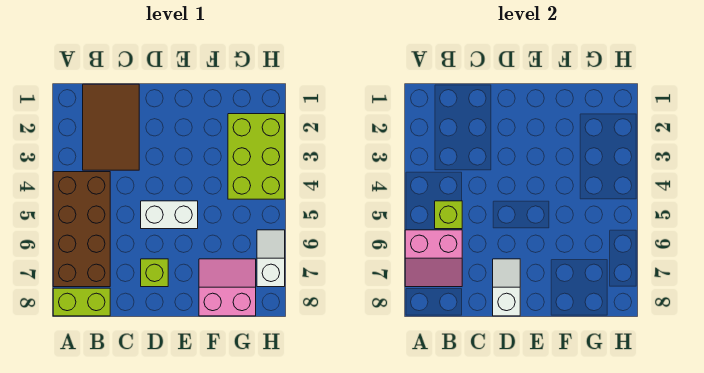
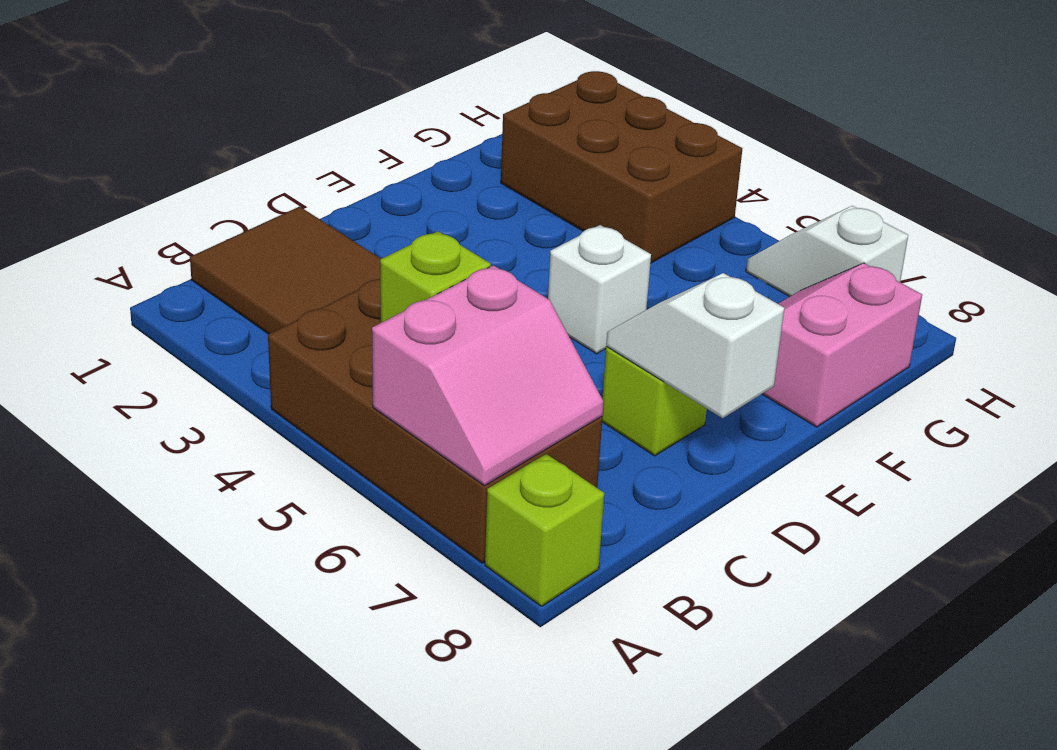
lime brick A8:B8 level 1 -> lime brick A8 level 1
white brick D5:E5 level 1 -> white brick E5 level 1
lime brick G2:H4 level 1 -> brown brick G2:H4 level 1

